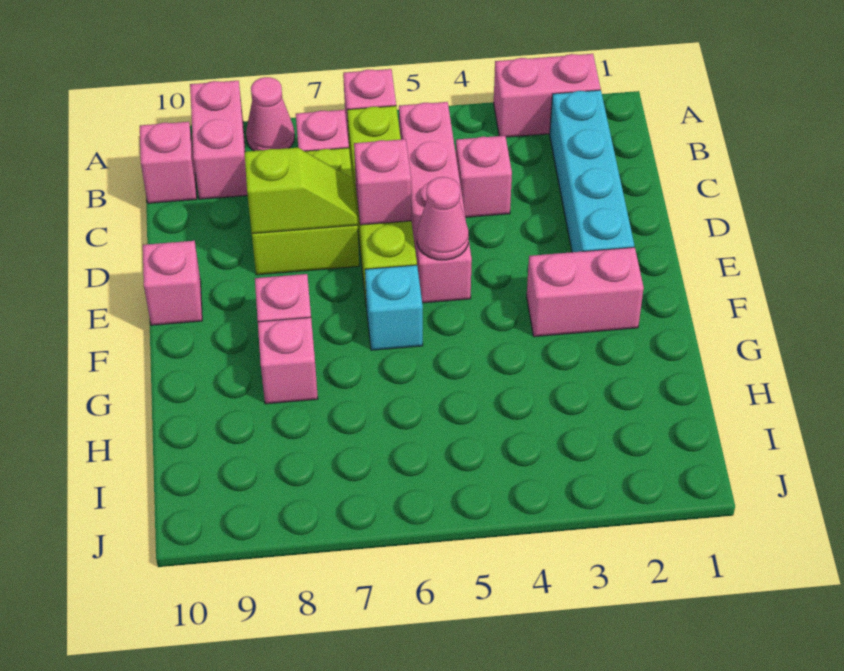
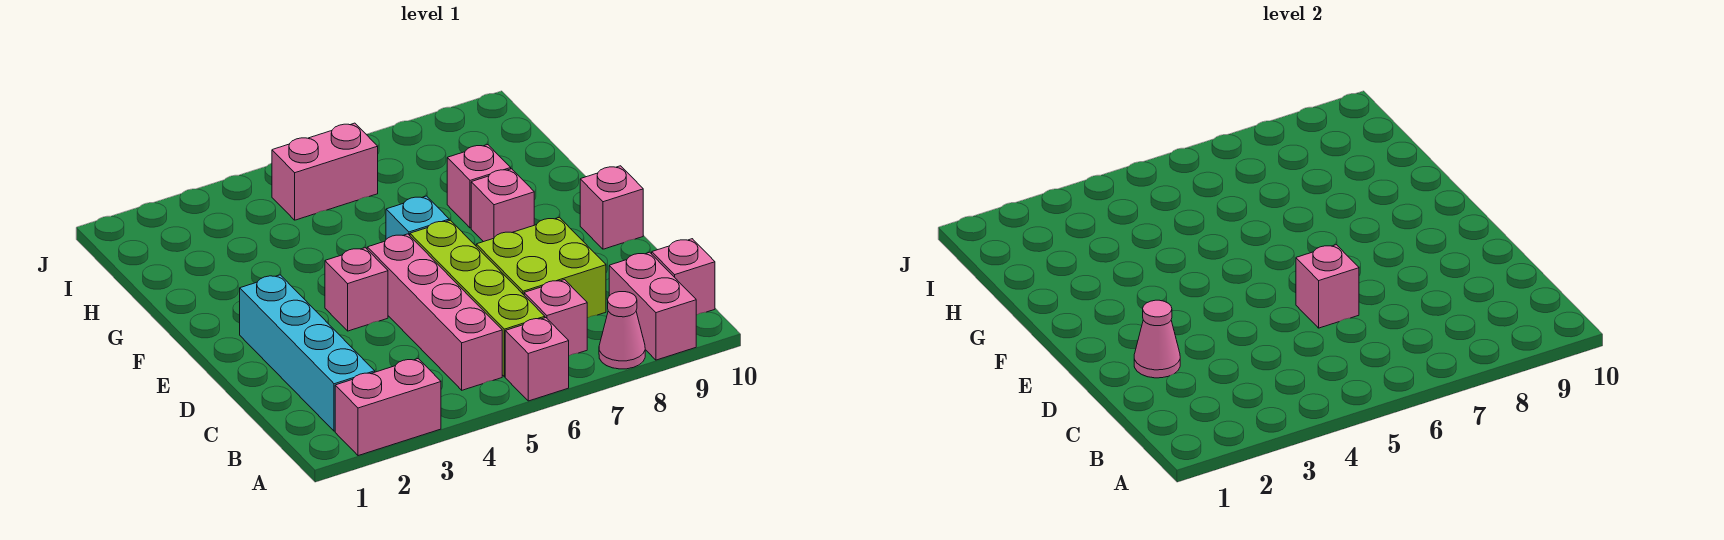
pink brick C4 level 1 -> pink brick E4 level 1
lime slope D7:D8 level 2 top 8 -> none
pink cone E5 level 2 -> pink cone D2 level 2
pink brick F2:F3 level 1 -> pink brick I5:I6 level 1

